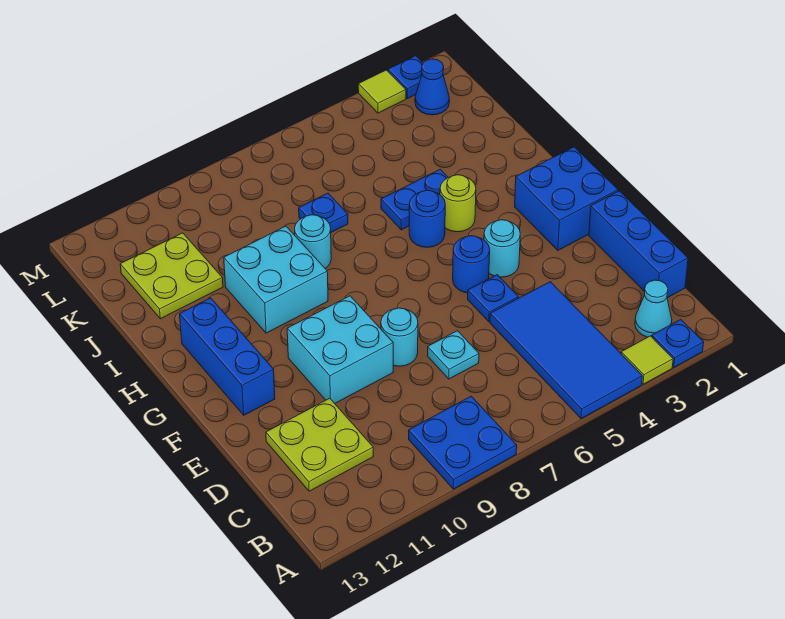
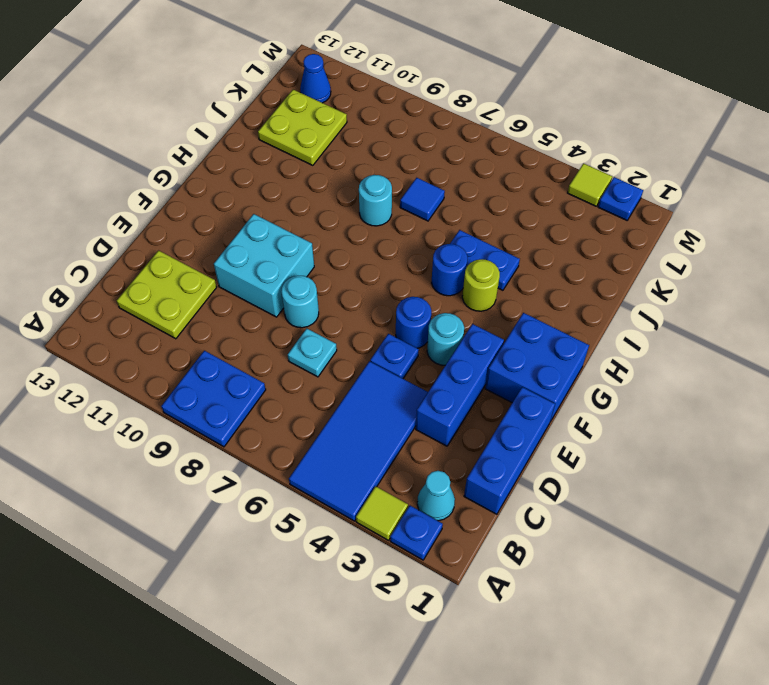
blue brick F12:H12 level 1 -> blue brick D3:F3 level 1
cyan brick H9:I10 level 1 -> none
blue plate J7 level 1 -> blue tile J7 level 1
blue cone L2 level 1 -> blue cone L12 level 1

